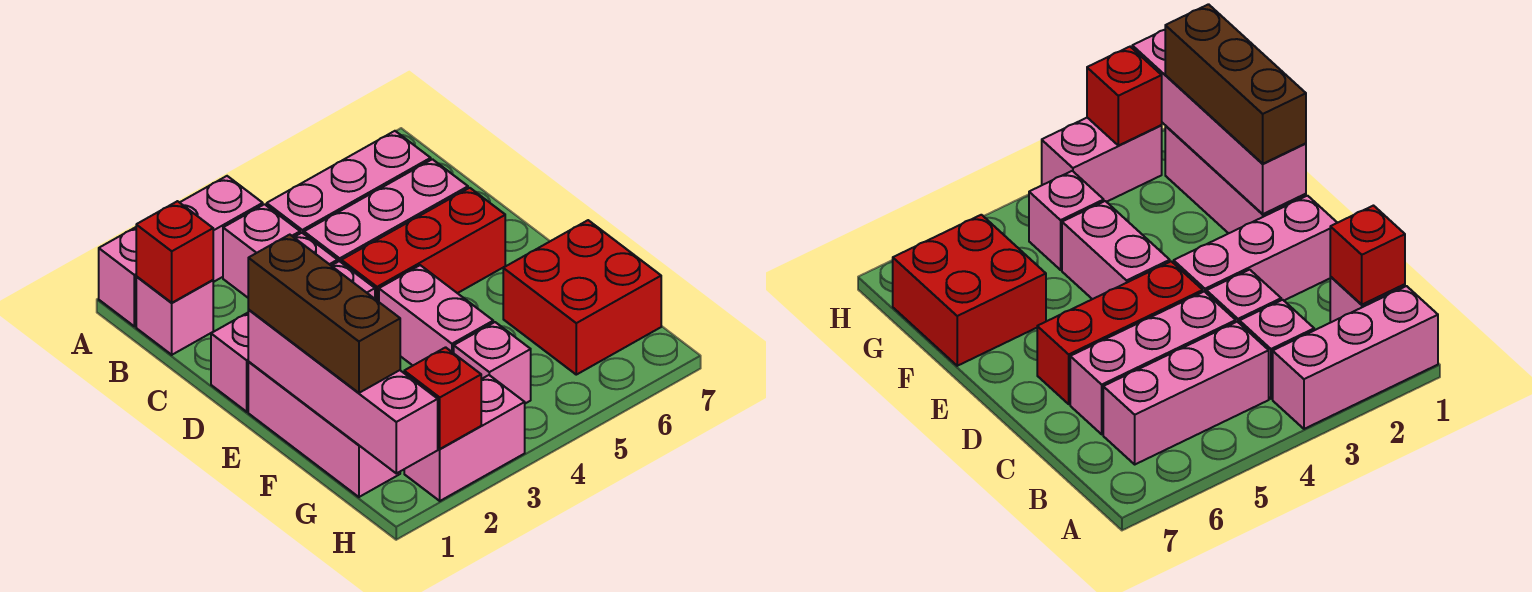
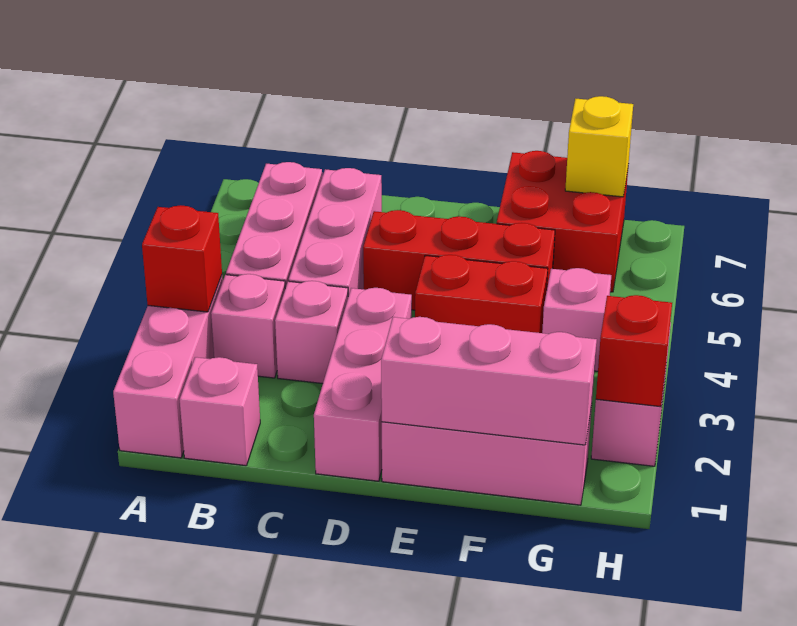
red brick B1 level 2 -> red brick A3 level 2
red brick D4:D6 level 1 -> red brick D5:F5 level 1
pink brick E1:H1 level 2 -> pink brick E1:G1 level 2
brown brick E1:G1 level 3 -> none
pink brick E4:F4 level 1 -> red brick E4:F4 level 1
none -> yellow brick G7 level 2

